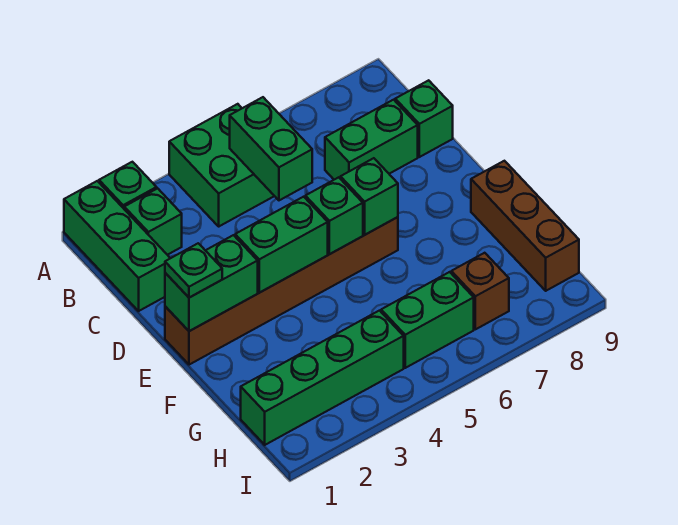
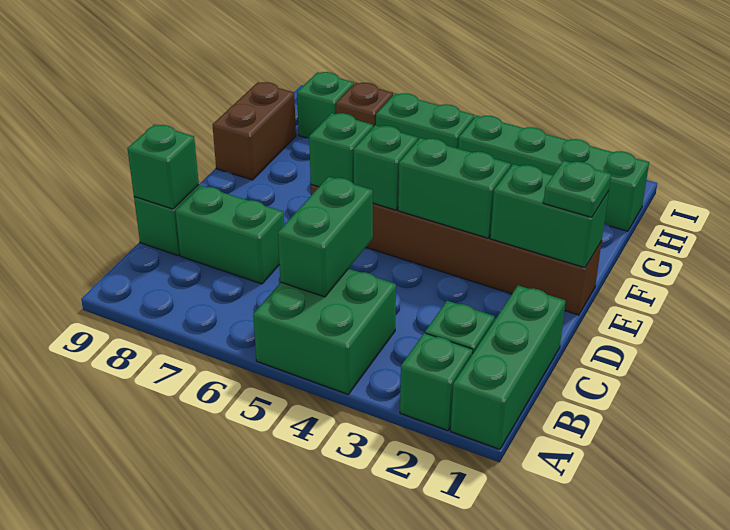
none -> green brick C9 level 2
brown brick F9:H9 level 1 -> brown brick F9:G9 level 1
none -> green brick H8 level 1

